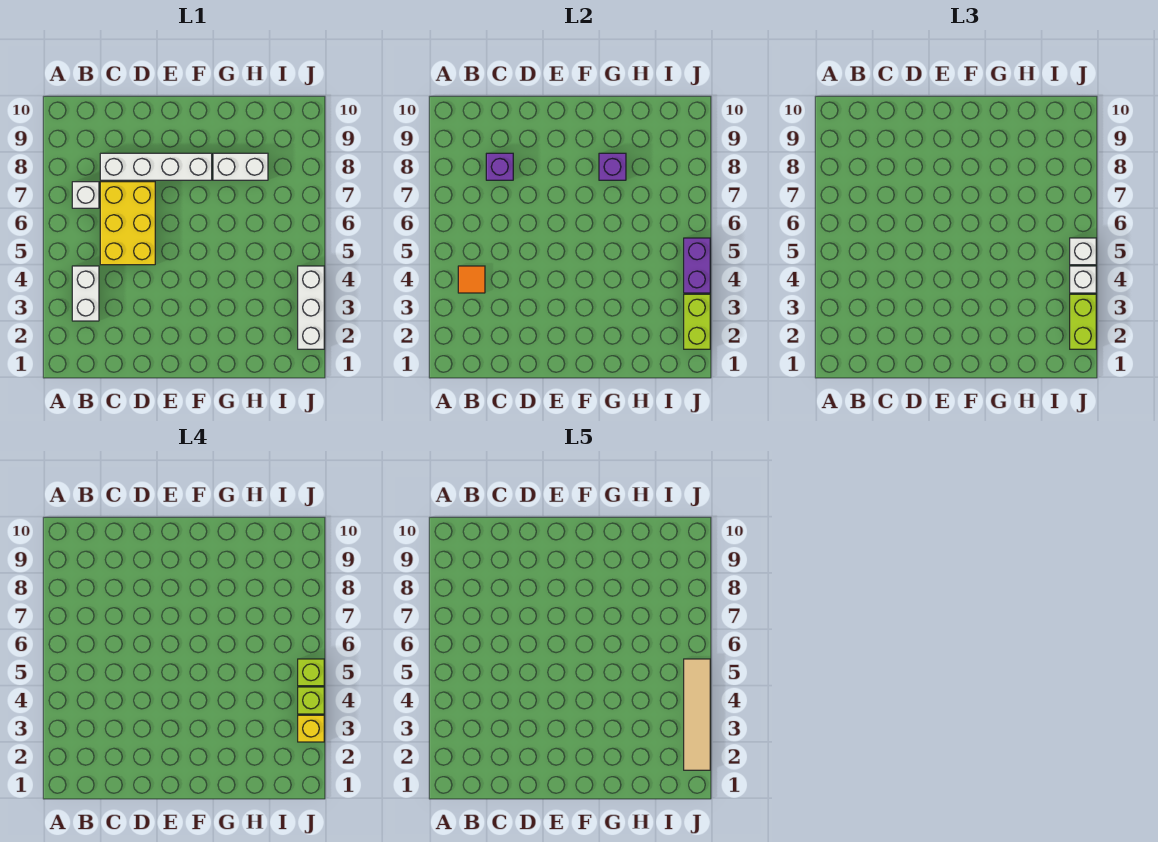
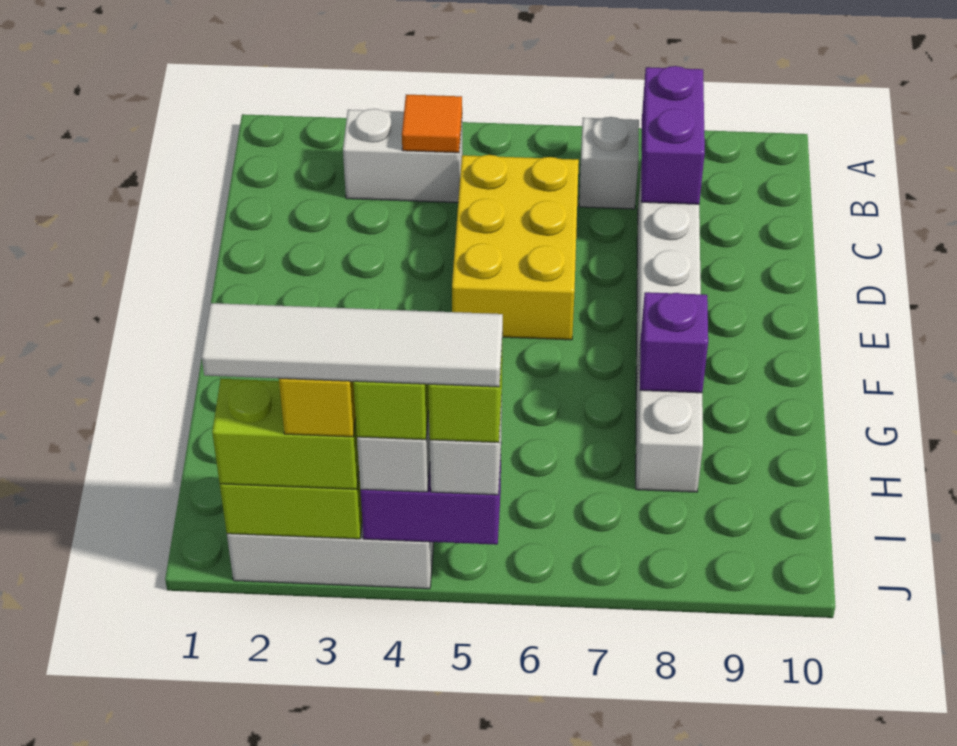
yellow brick C5:D7 level 1 -> yellow brick C5:E6 level 1
purple brick C8 level 2 -> purple brick B8:C8 level 2
tan tile J2:J5 level 5 -> white tile J2:J5 level 5

